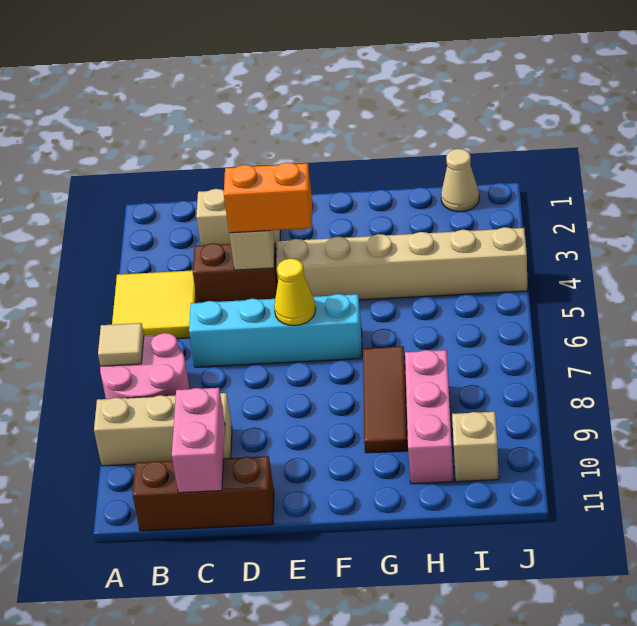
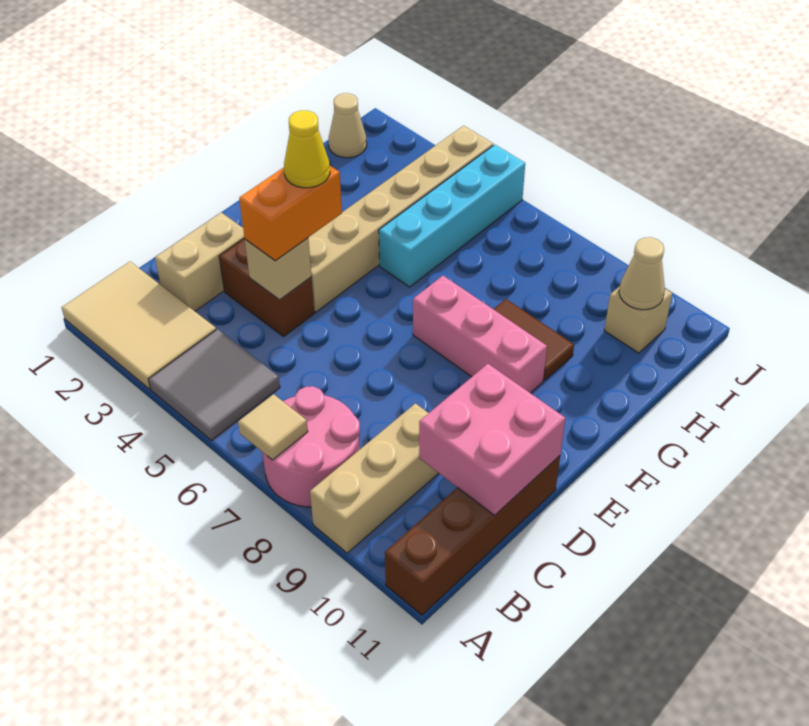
none -> tan tile A1:B3 level 1
yellow tile A4:B5 level 1 -> grey tile A4:B5 level 1
brown brick B11:D11 level 1 -> brown brick A11:D11 level 1
brown brick C4:D4 level 1 -> brown brick D3:D4 level 1
cyan brick C6:F6 level 1 -> cyan brick G5:J5 level 1
pink brick C10:C11 level 2 -> pink brick C10:D11 level 2
yellow cone E6 level 2 -> yellow cone E4 level 4
brown tile G7:G9 level 1 -> brown tile G8:G9 level 1
pink brick H8:H10 level 1 -> pink brick F7:F9 level 1
none -> tan cone I10 level 2

